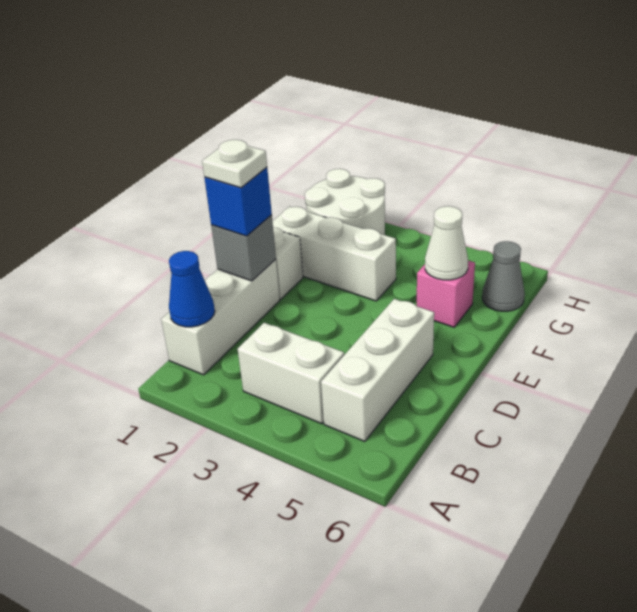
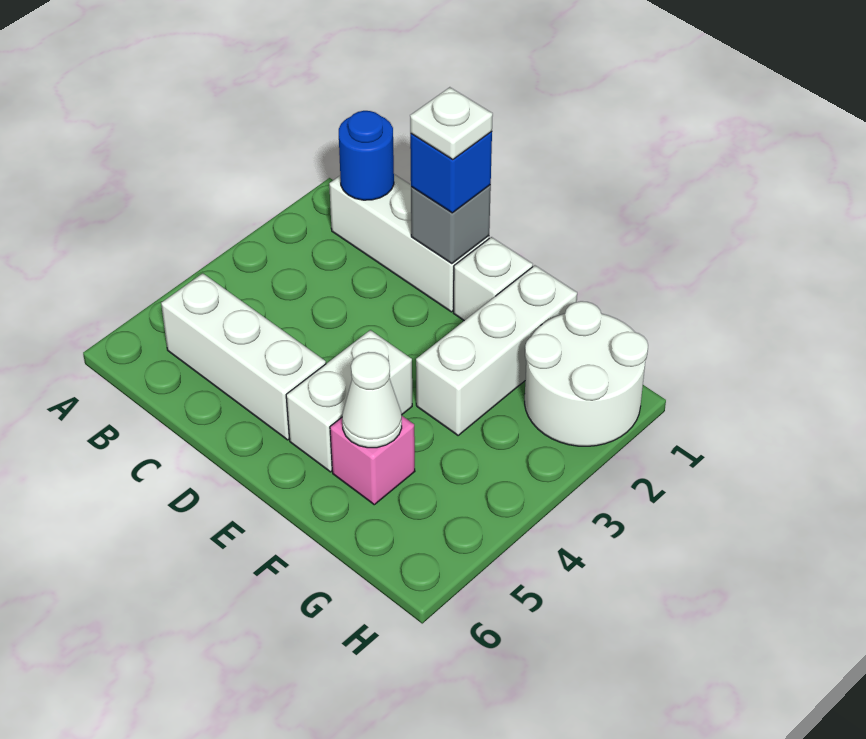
blue cone B1 level 2 -> blue round brick B1 level 2
white brick B3:B4 level 1 -> white brick E4:E5 level 1
grey cone G6 level 1 -> none

